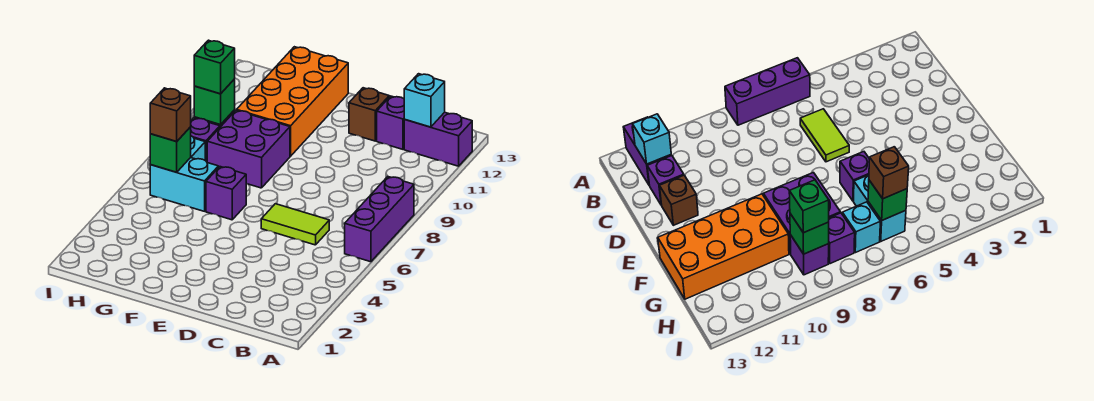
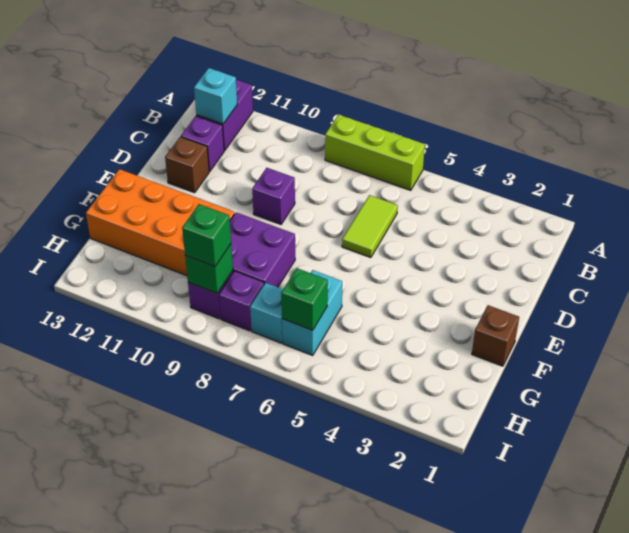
purple brick A6:A8 level 1 -> lime brick A6:A8 level 1
purple brick F6 level 1 -> purple brick D9 level 1
brown brick H6 level 3 -> brown brick F1 level 1

